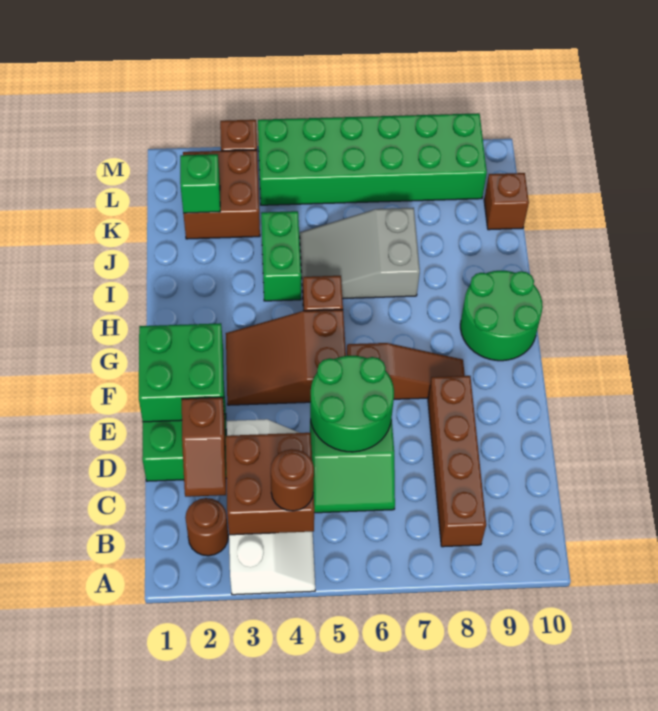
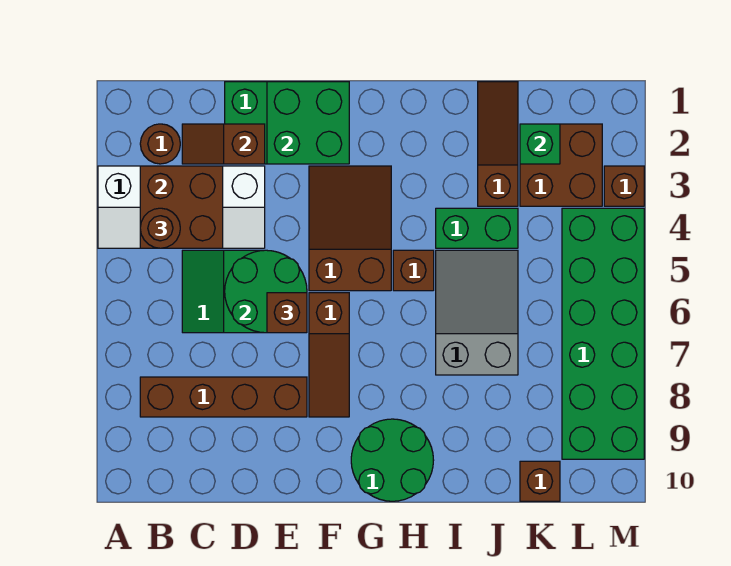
none -> brown brick E6 level 3
none -> brown slope J1:J3 level 1 top 3

